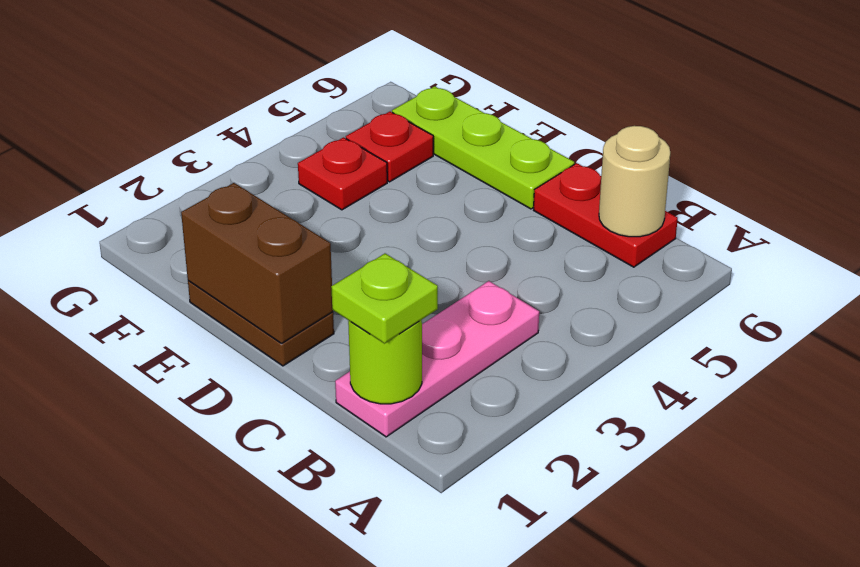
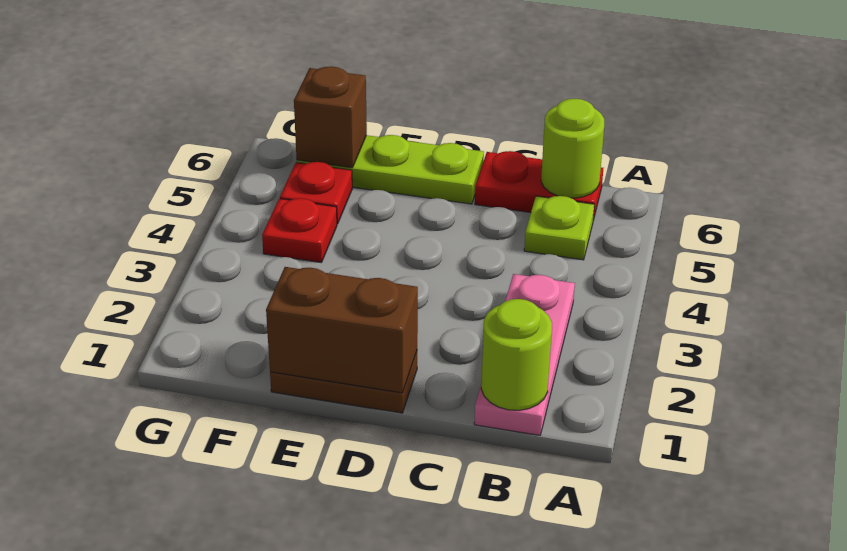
lime plate B1 level 3 -> lime plate B5 level 1
tan round brick B6 level 2 -> lime round brick B6 level 2
none -> brown brick F6 level 2

